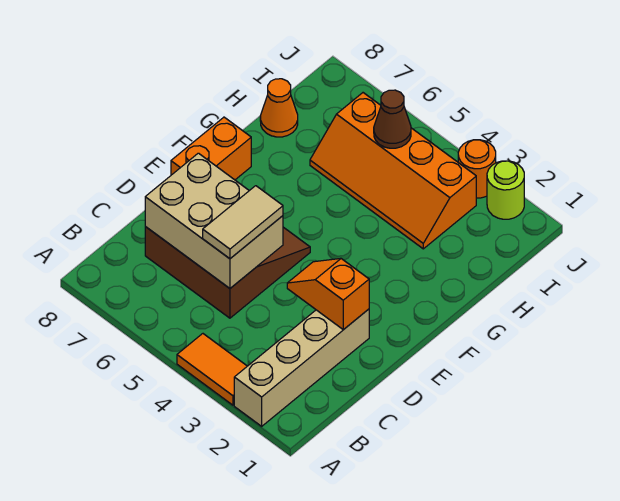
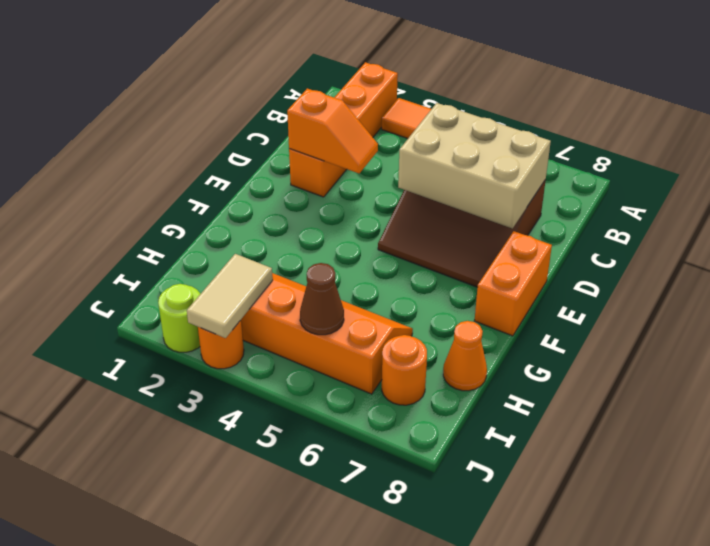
tan brick A2:D2 level 1 -> orange brick A2:D2 level 1
tan tile C5:D5 level 3 -> tan tile I3:J3 level 2
none -> orange round brick I7 level 1

